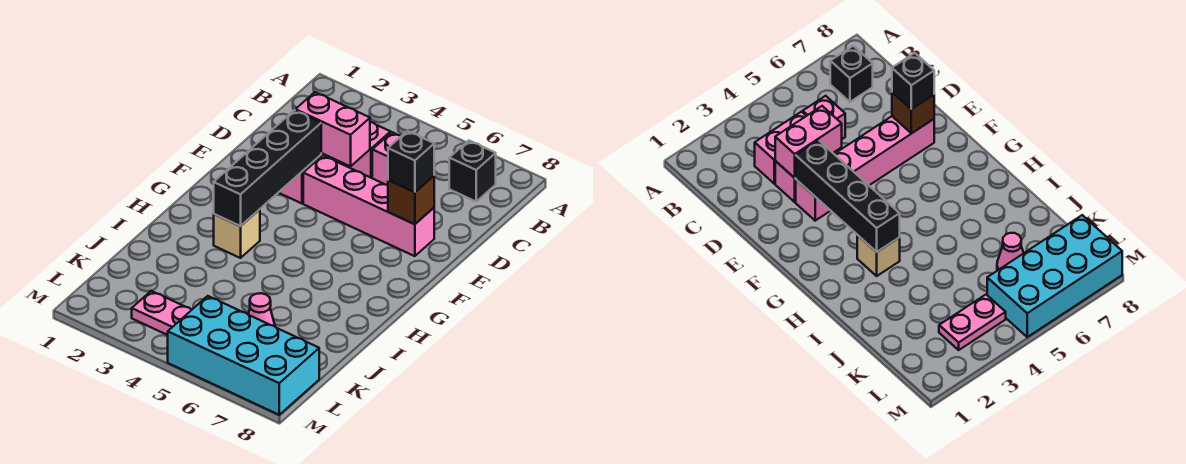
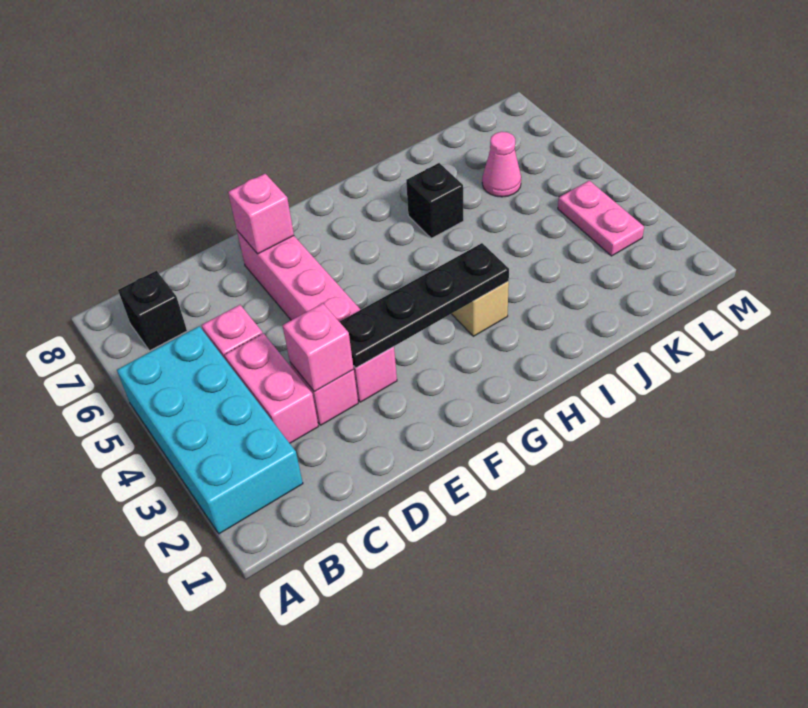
pink brick D3:D4 level 2 -> pink brick D3 level 2
black brick E3:H3 level 2 -> black plate E3:H3 level 2
brown brick E7 level 2 -> pink brick E7 level 2
black brick E7 level 3 -> black brick I6 level 1
cyan brick L5:M8 level 1 -> cyan brick A2:B5 level 1

